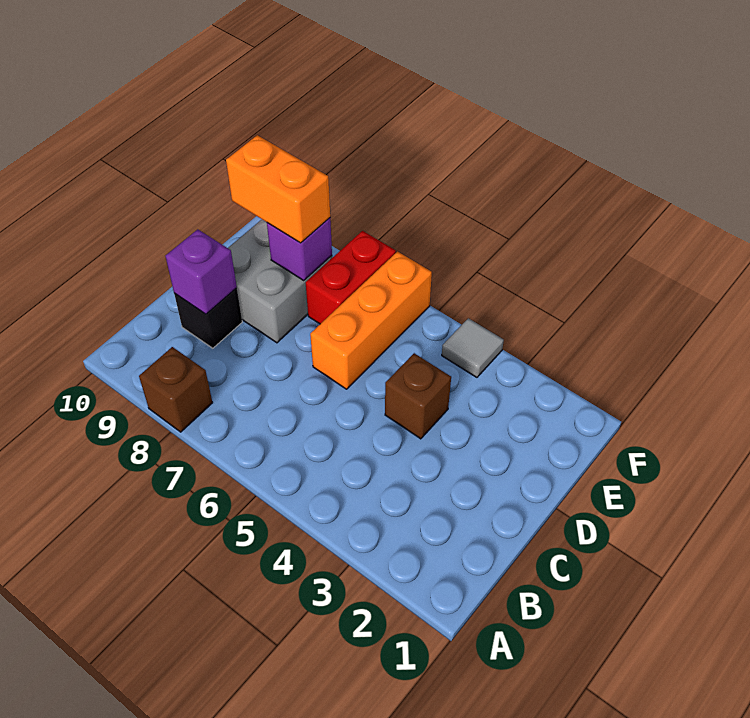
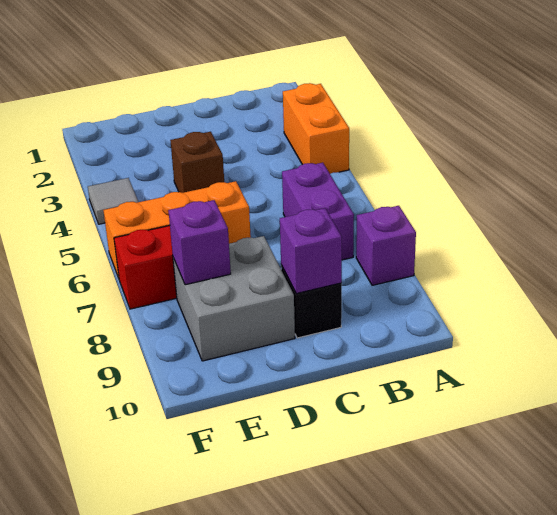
brown brick A8 level 1 -> purple brick A8 level 1
none -> purple brick B6:B7 level 1
orange brick E8:E9 level 3 -> orange brick A3:A4 level 1

